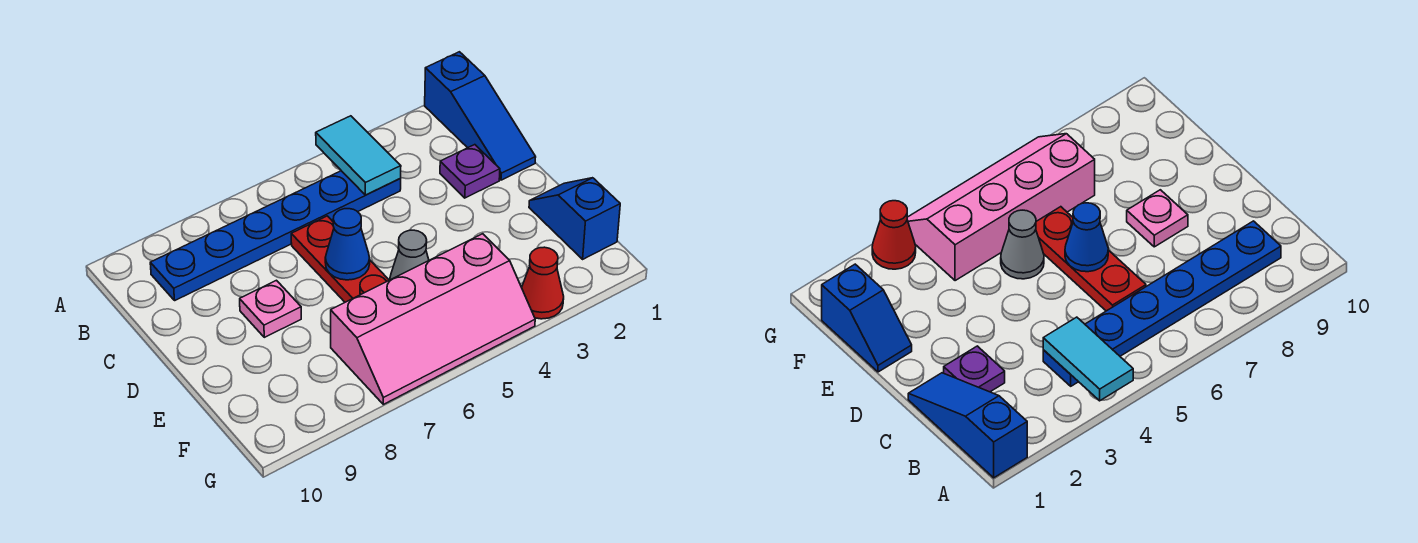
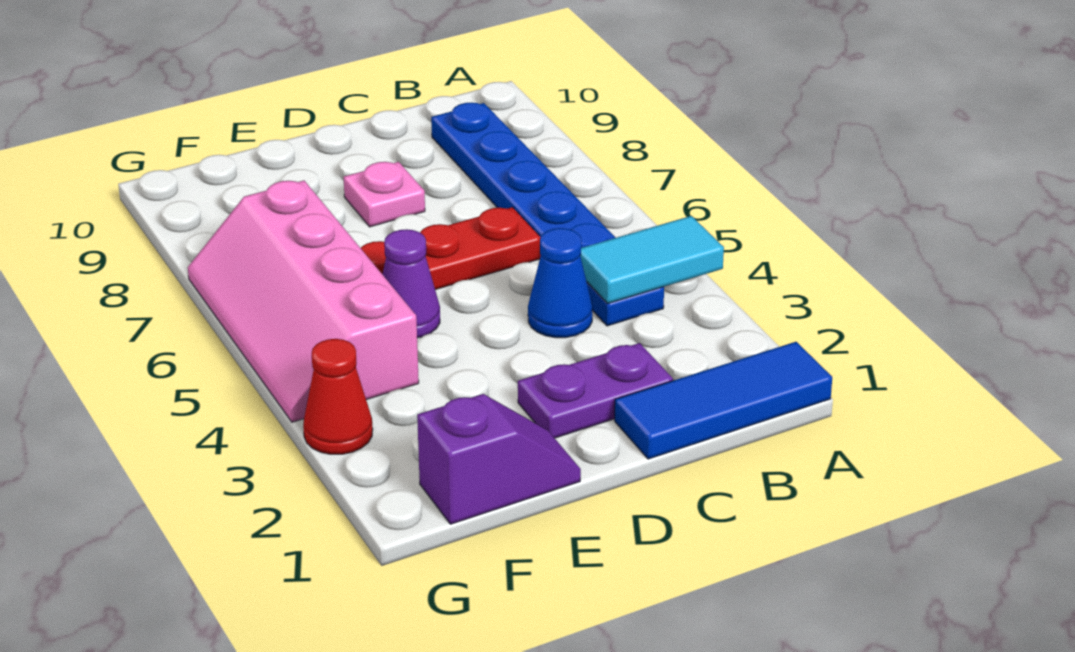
blue slope A1:C1 level 1 top A -> blue tile A1:C1 level 1
purple plate C2 level 1 -> purple plate C2:D2 level 1
blue cone D6 level 2 -> blue cone C4 level 1
blue slope E1:F1 level 1 top F -> purple slope E1:F1 level 1 top F
grey cone E5 level 1 -> purple cone E5 level 1

